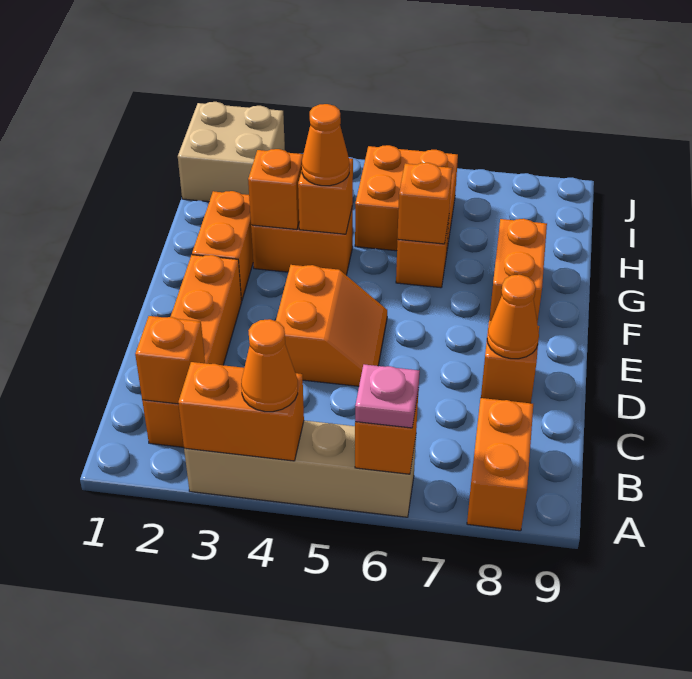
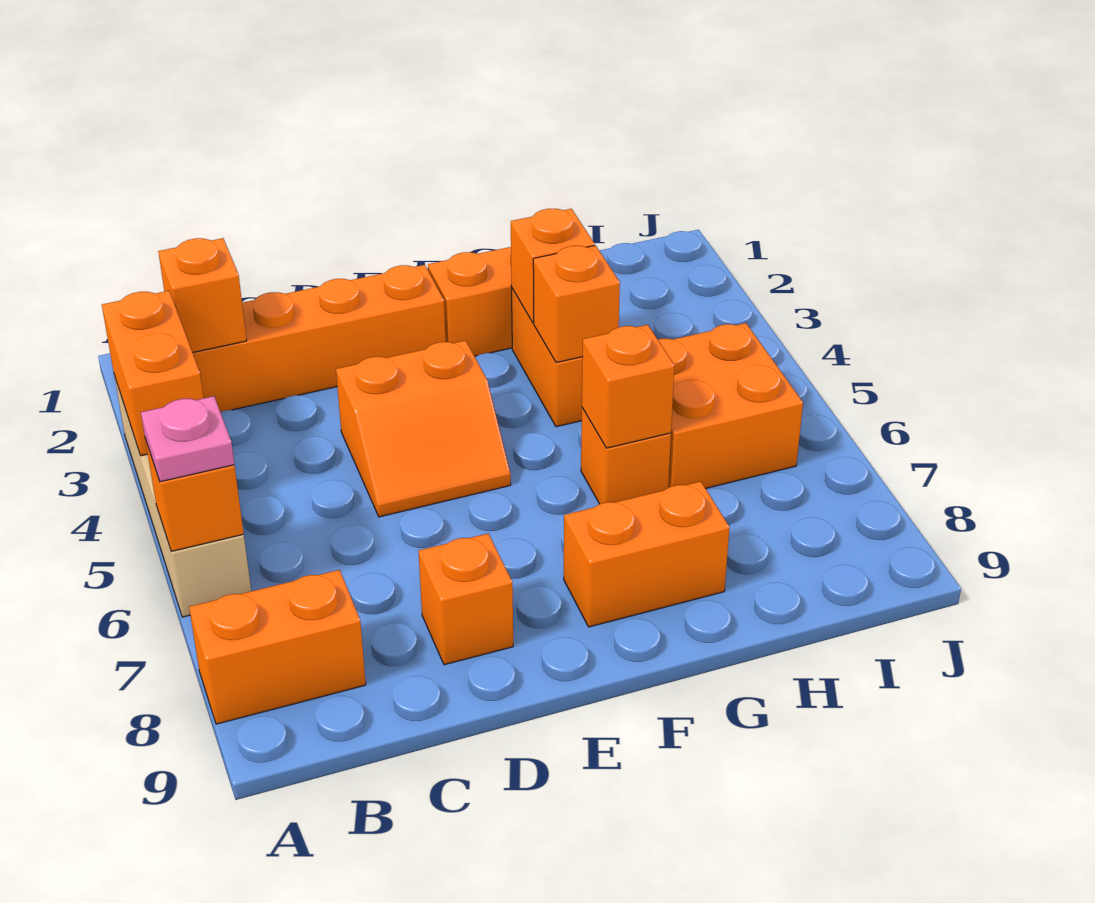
orange cone A4 level 3 -> none
orange cone D8 level 2 -> none
orange cone G4 level 3 -> none
tan brick I1:J2 level 1 -> none

